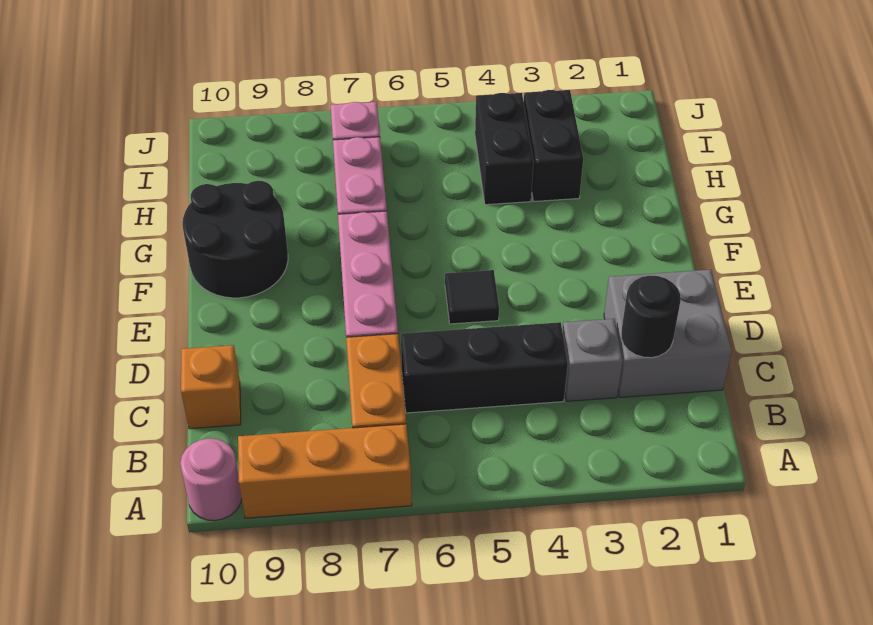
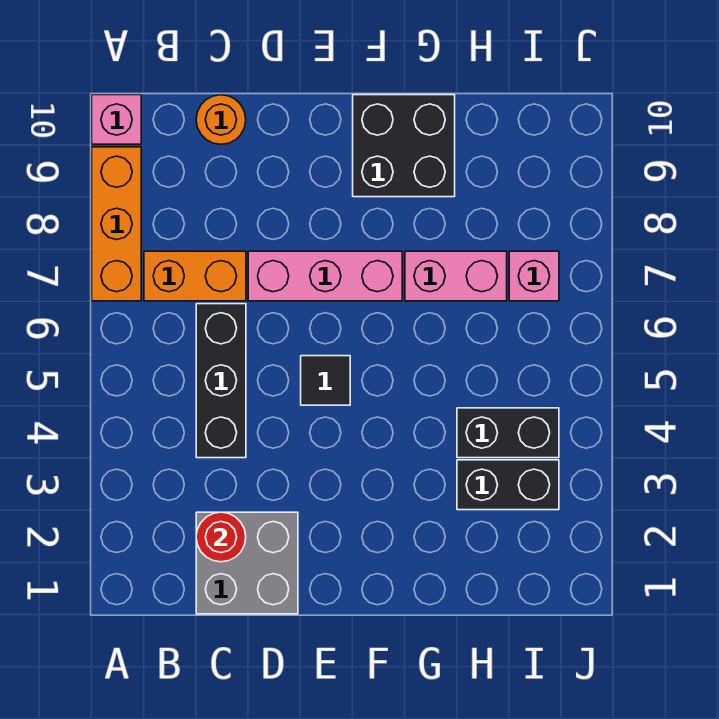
pink round brick A10 level 1 -> pink brick A10 level 1
black round brick C2 level 2 -> red round brick C2 level 2
grey brick C3 level 1 -> none
orange brick C10 level 1 -> orange round brick C10 level 1
black round brick F9:G10 level 1 -> black brick F9:G10 level 1

